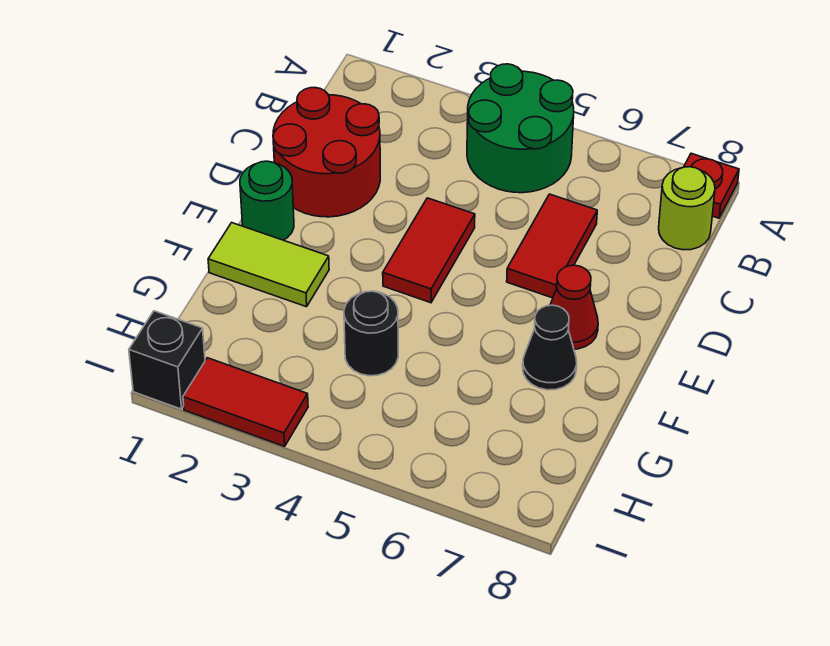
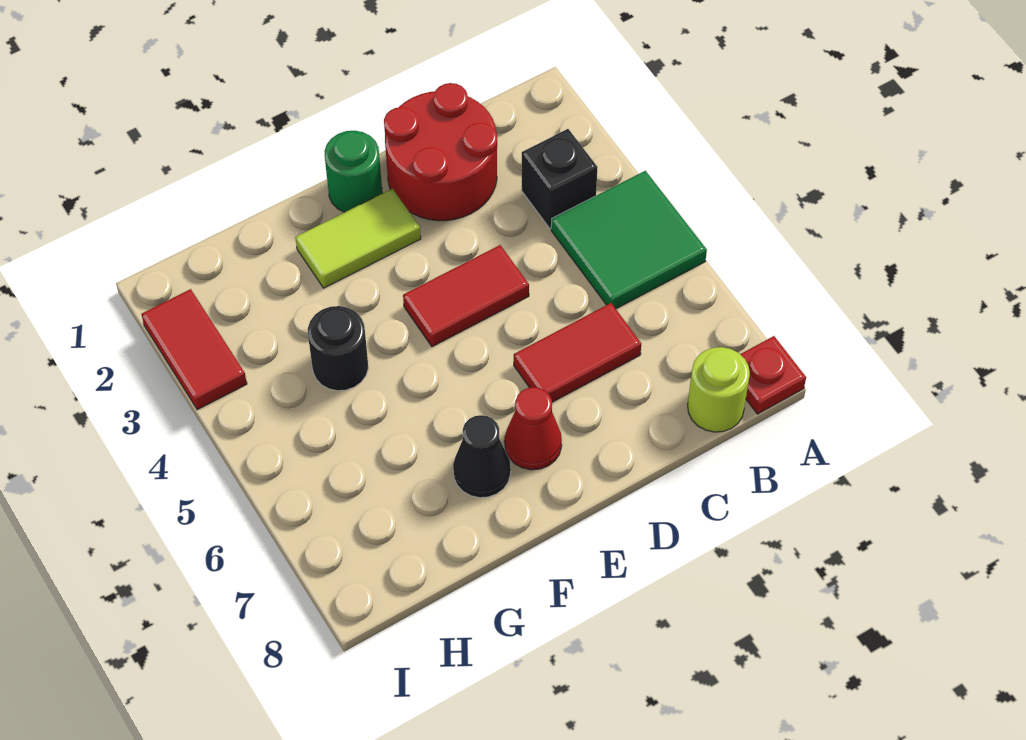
green round brick A4:B5 level 1 -> green tile A4:B5 level 1
lime tile F1:F2 level 1 -> lime tile E2:F2 level 1
black brick I1 level 1 -> black brick B3 level 1

